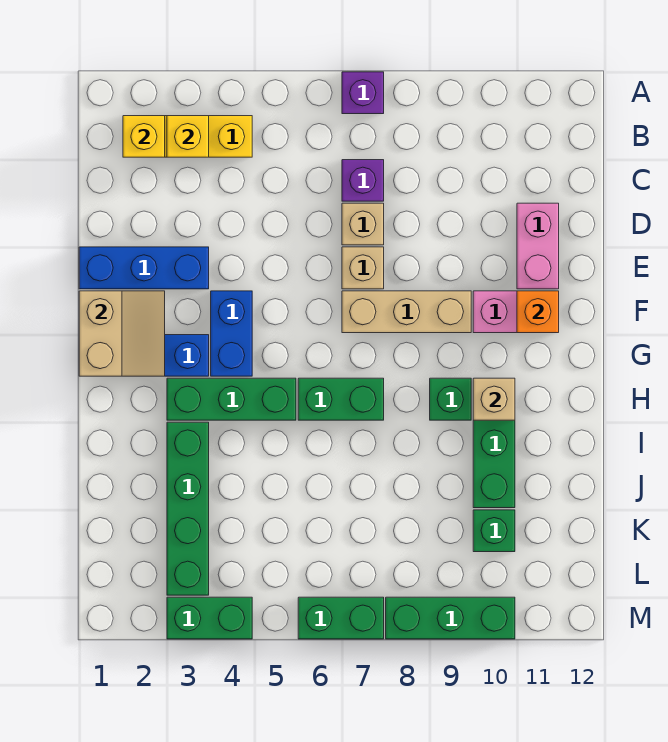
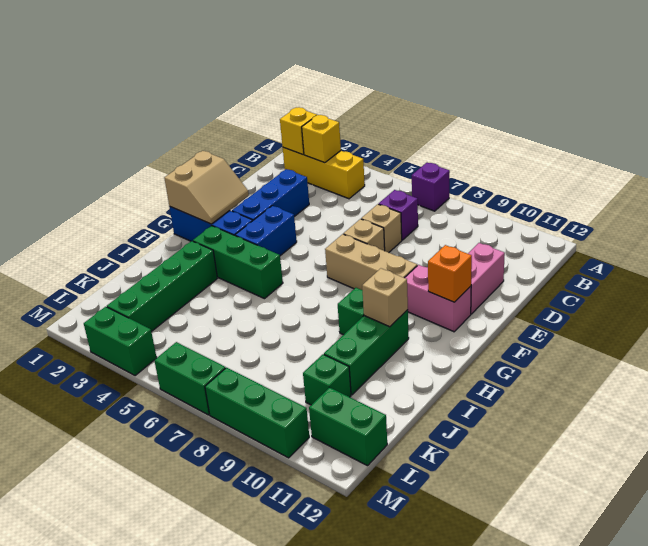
blue brick E1:E3 level 1 -> blue brick D3:F3 level 1
green brick H6:H7 level 1 -> green brick L11:L12 level 1

